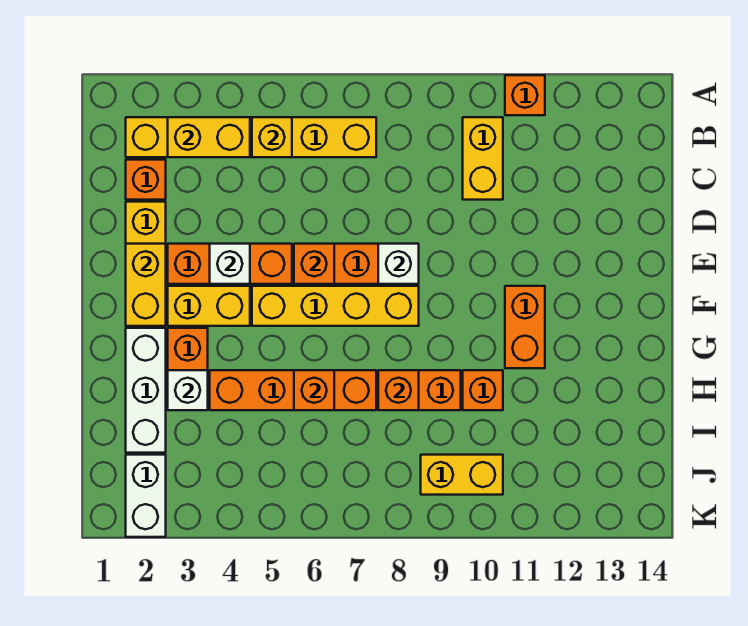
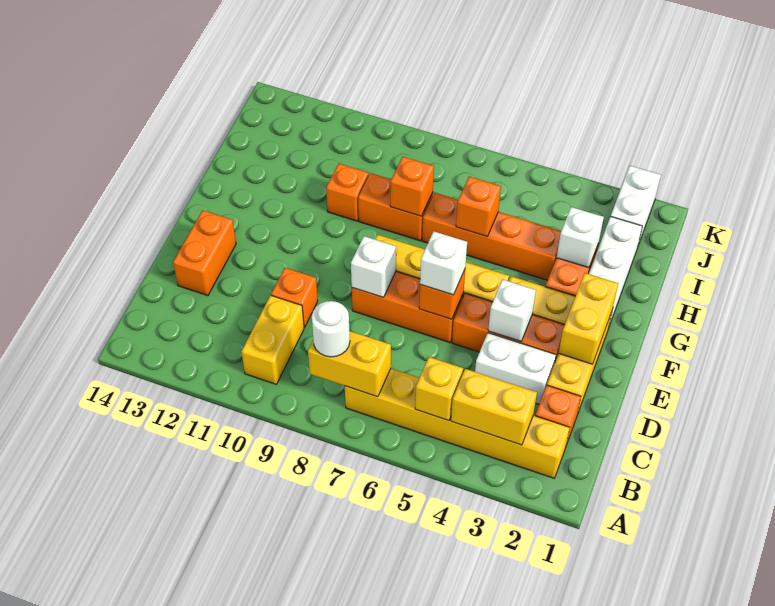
orange brick A11 level 1 -> orange brick D10 level 1
none -> white round brick B8 level 3
none -> white brick D3:D4 level 1
none -> white brick E6 level 3
orange brick F11:G11 level 1 -> orange brick D13:E13 level 1
yellow brick J9:J10 level 1 -> yellow brick B7:B8 level 2

